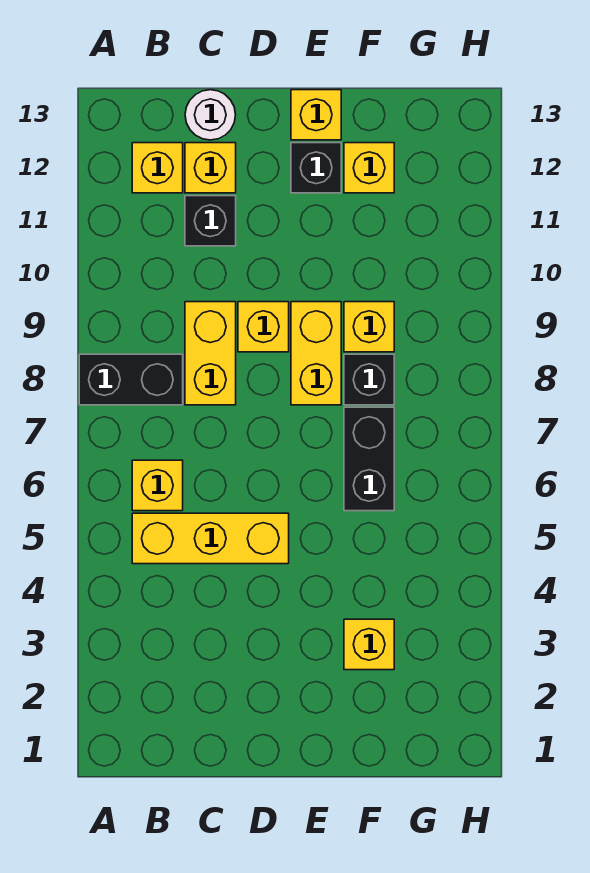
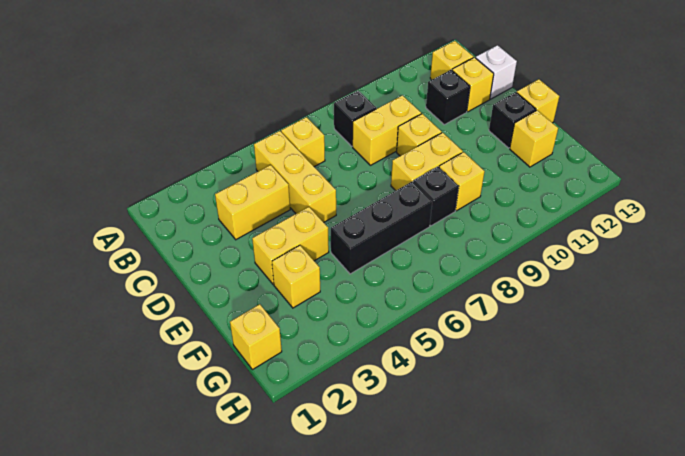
black brick A8:B8 level 1 -> black brick B8 level 1
none -> yellow brick C3:C4 level 1
white round brick C13 level 1 -> white brick C13 level 1
none -> yellow brick E3:E4 level 1
black brick F6:F7 level 1 -> black brick F5:F7 level 1
none -> yellow brick G1 level 1

